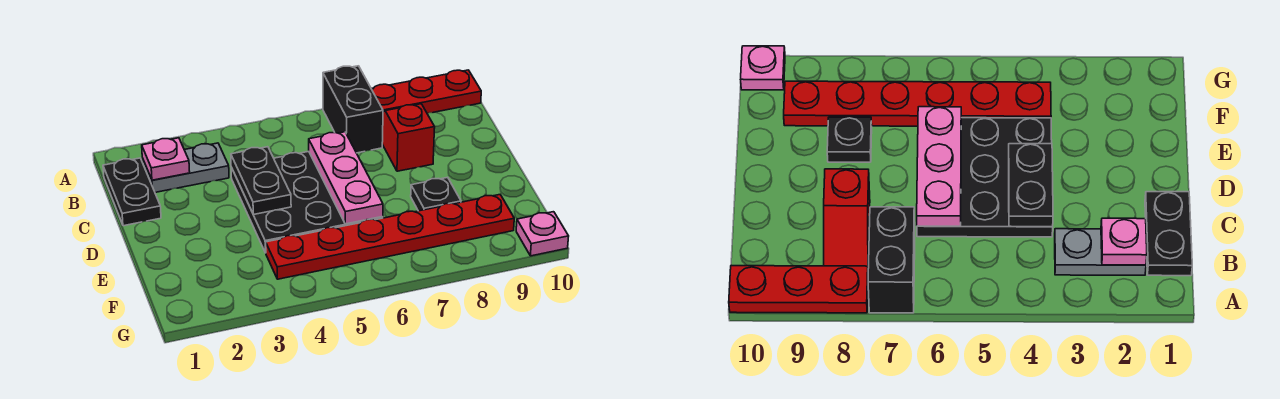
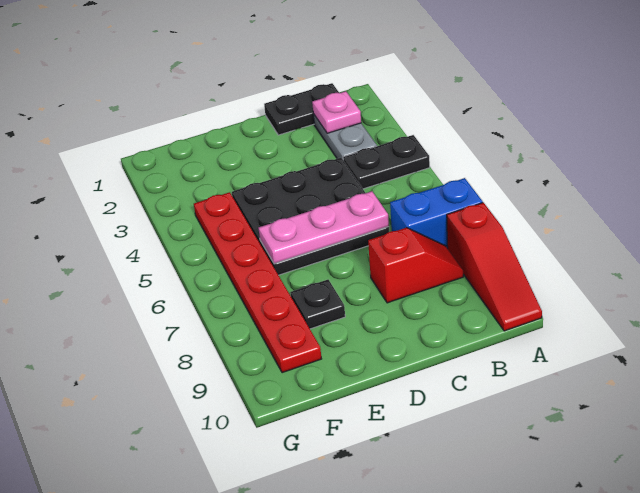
black brick A7:B7 level 1 -> blue brick A7:B7 level 1
red plate A8:A10 level 1 -> red slope A8:A10 level 1 top 8
black plate C4:D4 level 2 -> black plate A4:B4 level 1
pink plate G10 level 1 -> none

